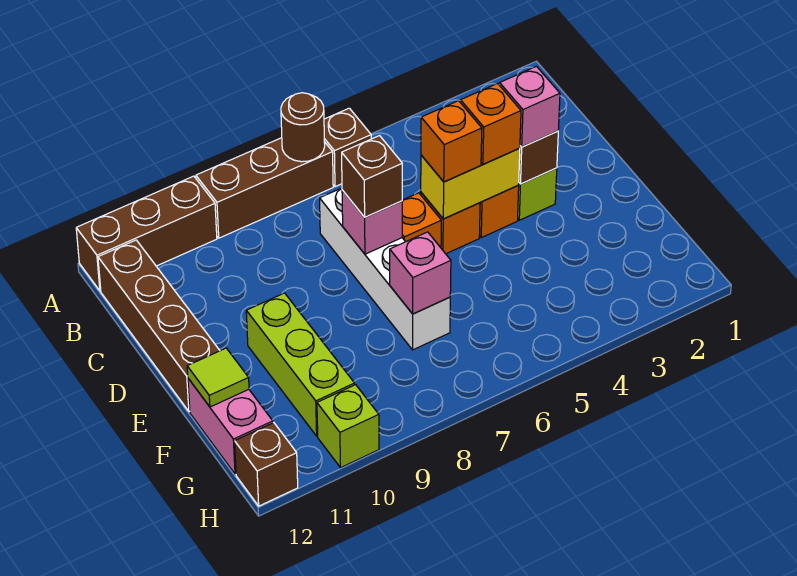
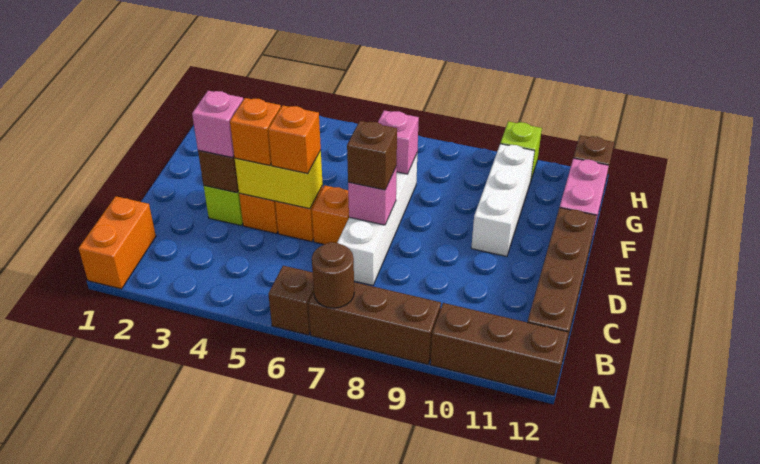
none -> orange brick A1:B1 level 1
lime brick E10:G10 level 1 -> white brick E10:G10 level 1
lime tile F12 level 2 -> none

